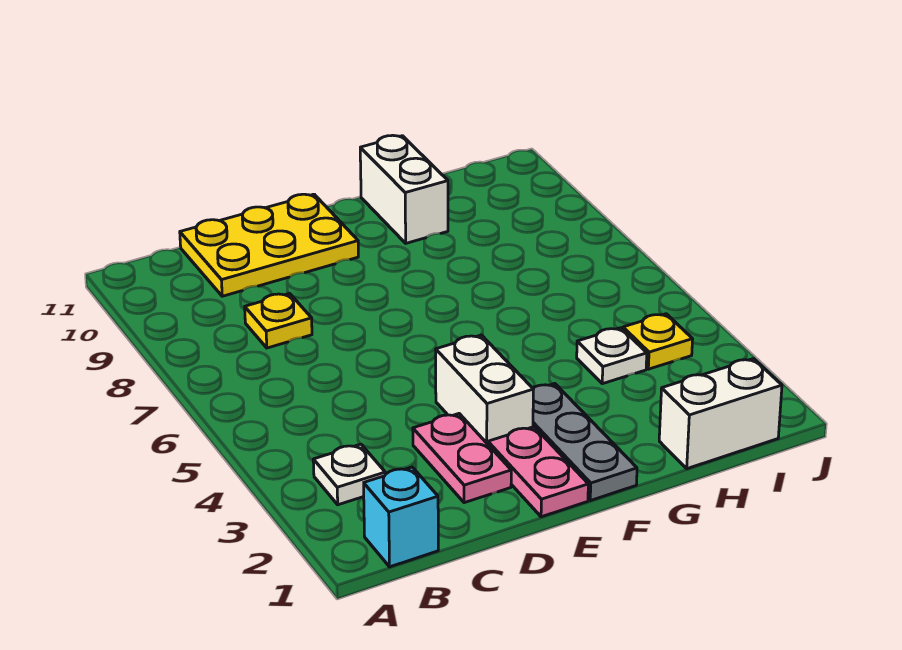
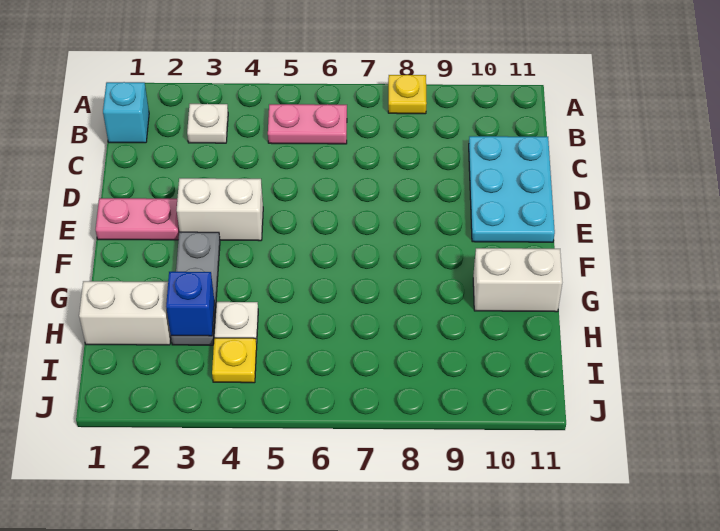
yellow plate C8 level 1 -> yellow plate A8 level 1
yellow plate C10:E11 level 1 -> cyan plate C10:E11 level 1
pink plate D2:D3 level 1 -> pink plate B5:B6 level 1
grey plate F1:F3 level 1 -> grey plate F3:H3 level 1
white brick H1:I1 level 1 -> white brick H1:H2 level 1
none -> blue brick H3 level 2

